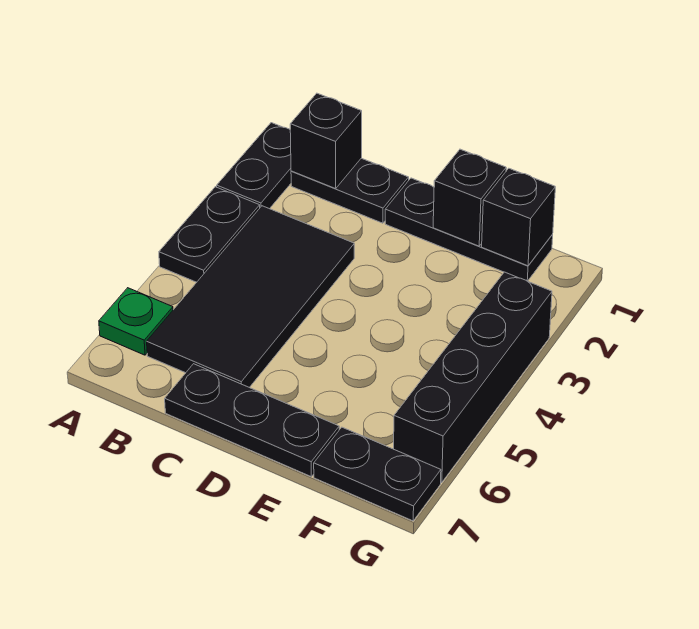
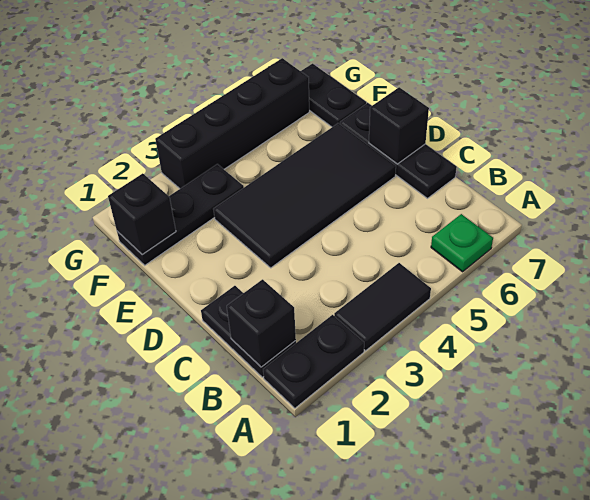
black plate A3:A4 level 1 -> black tile A3:A4 level 1
black tile B3:C6 level 1 -> black tile D3:E6 level 1
black plate D1:F1 level 1 -> black plate F1:F3 level 1
black brick E1 level 2 -> black brick D7 level 2

